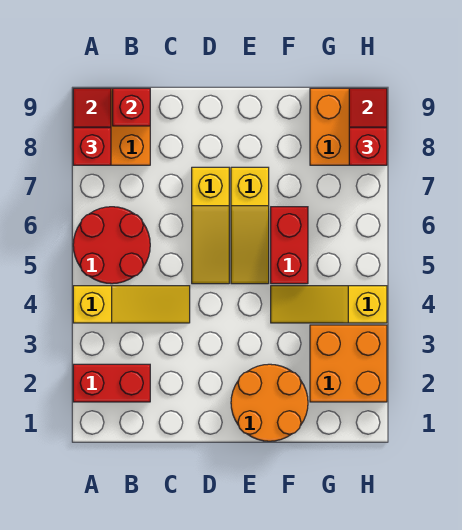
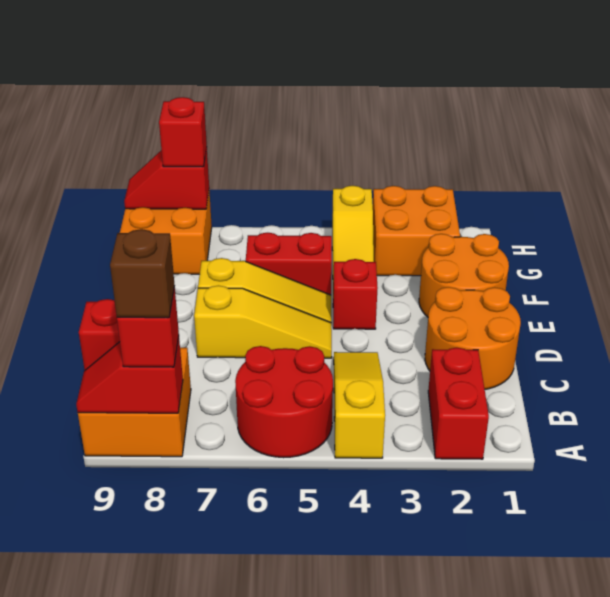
none -> brown brick A8 level 4
none -> orange round brick C1:D2 level 1
none -> red brick E4 level 1

